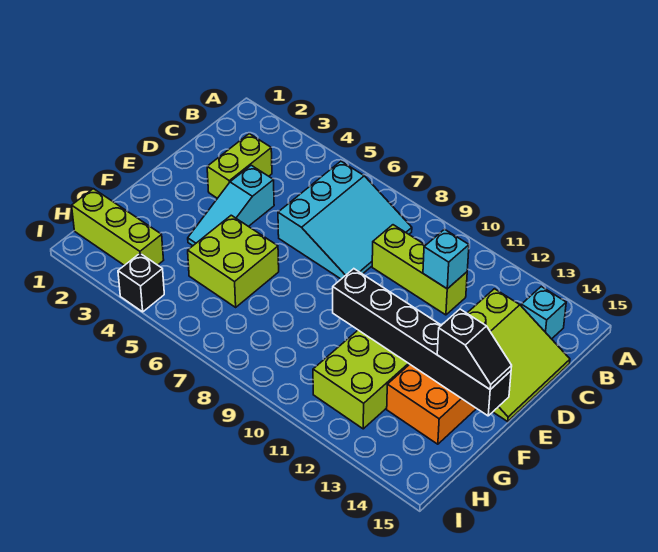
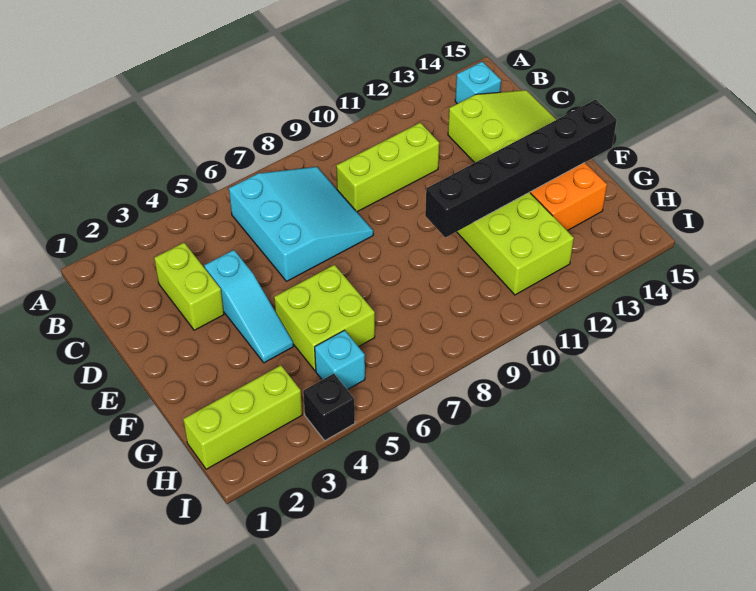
cyan brick C11 level 2 -> cyan brick H5 level 1
black slope F14:F15 level 3 top 14 -> none

